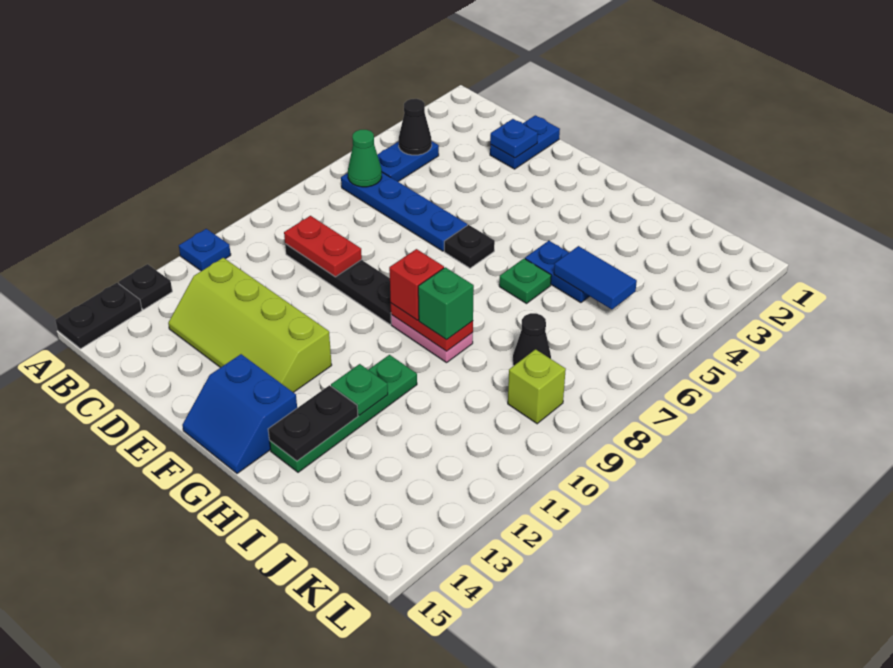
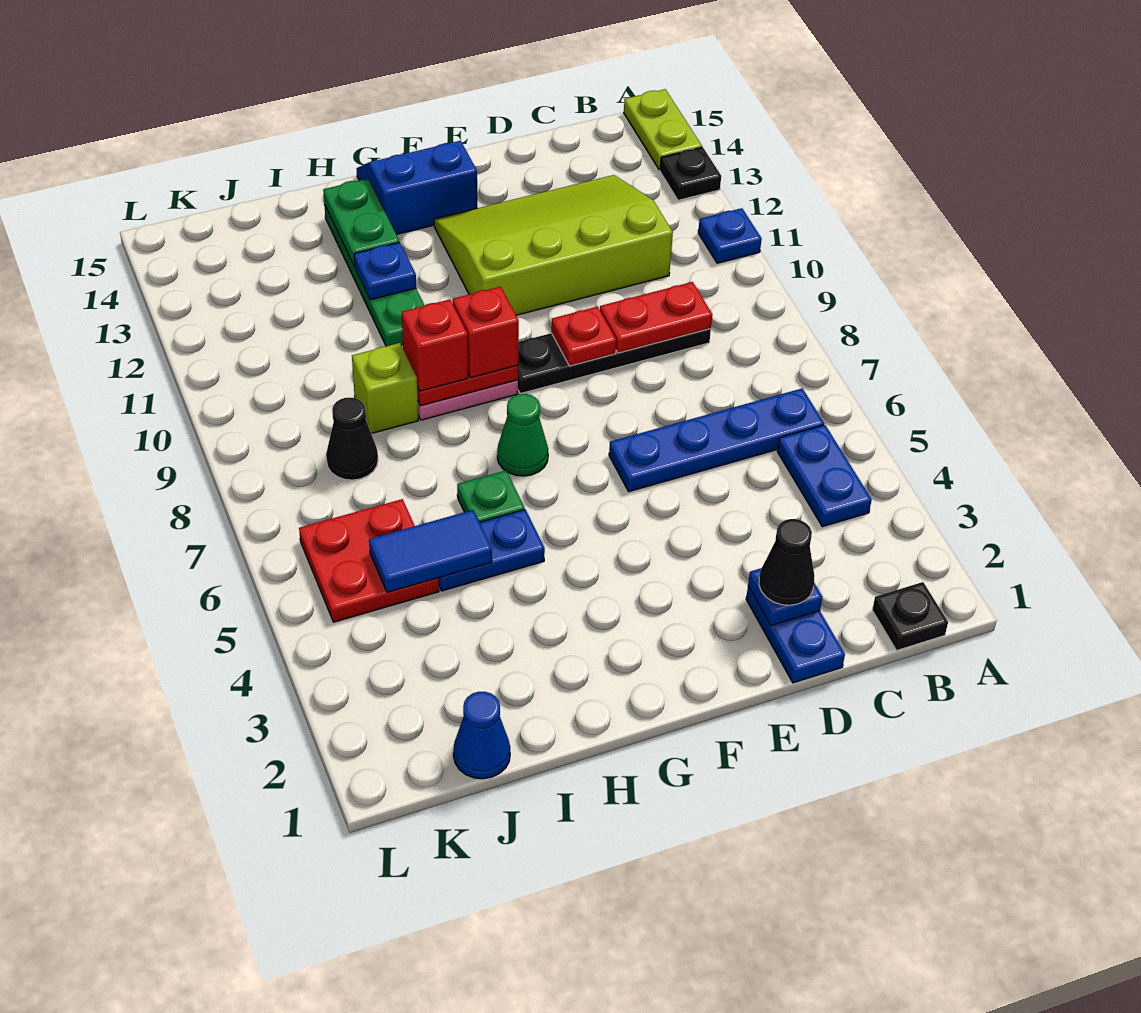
black plate A14:A15 level 1 -> lime plate A14:A15 level 1
black cone B4 level 2 -> black cone D2 level 3
green cone B6 level 2 -> green cone G7 level 1
lime slope C12:F13 level 1 top 12 -> lime slope C11:F13 level 1 top 11
none -> red plate E9 level 2
black plate F6 level 1 -> black plate B1 level 1
green brick H9 level 3 -> red brick H9 level 3
green plate H12 level 2 -> blue plate H12 level 2
black plate H13:H14 level 2 -> green plate H13:H14 level 2
none -> blue cone J1 level 1
none -> red plate J5:K6 level 1
lime brick K9 level 1 -> lime brick I9 level 1

